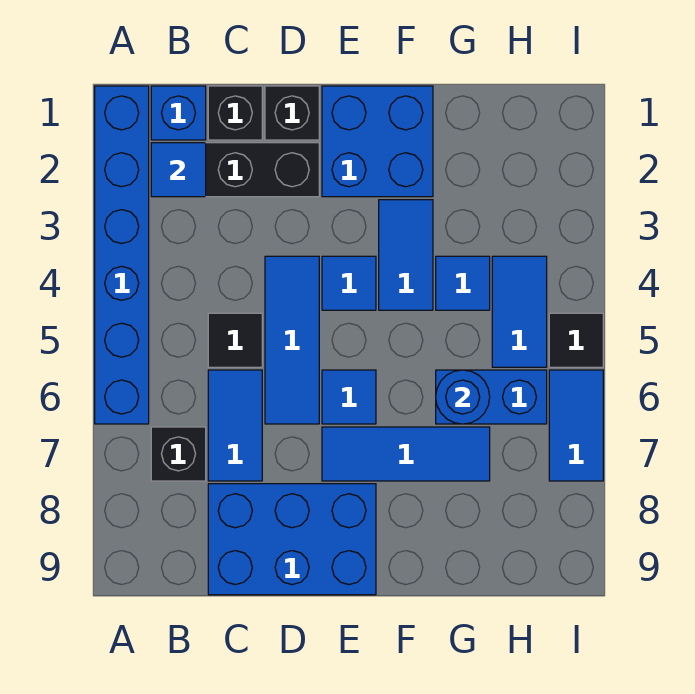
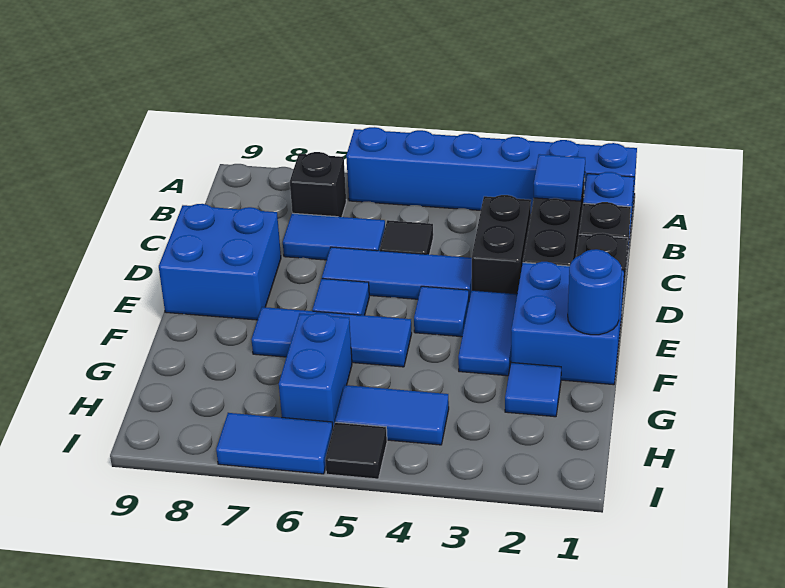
none -> black brick C3:D3 level 1
blue brick C8:E9 level 1 -> blue brick D8:E9 level 1
blue tile E7:G7 level 1 -> blue tile F5:F7 level 1
blue tile F3:F4 level 1 -> blue tile E3:F3 level 1
blue tile G4 level 1 -> blue tile G2 level 1
blue round brick G6 level 2 -> blue round brick F1 level 2

